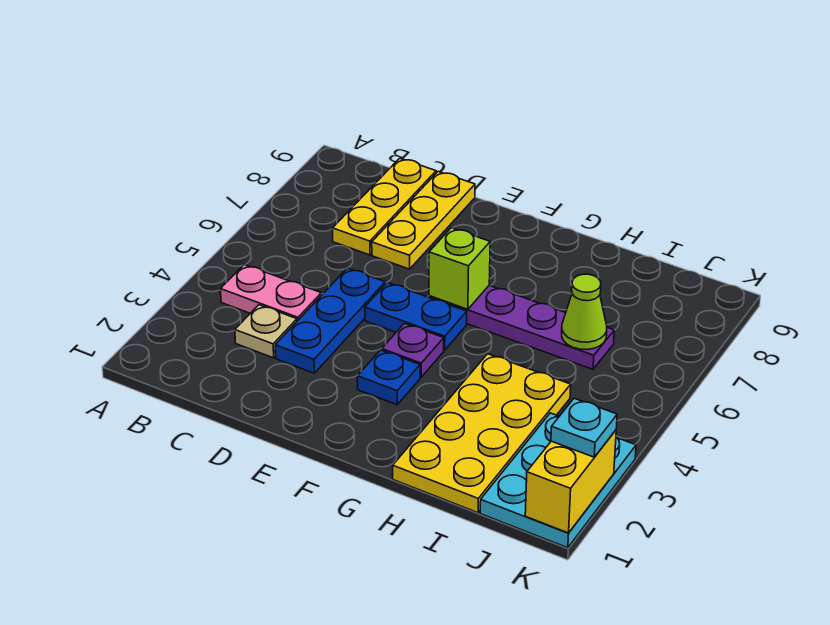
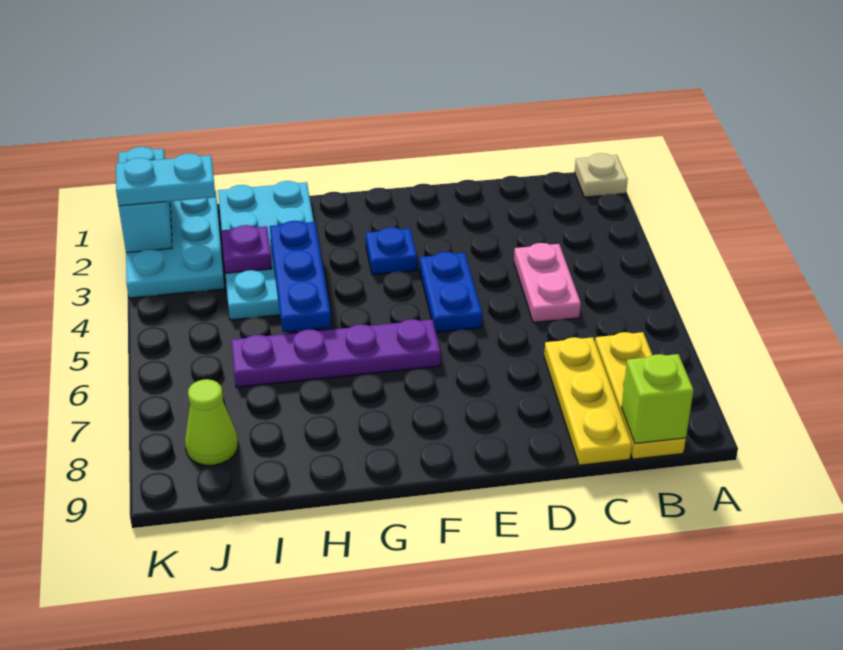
pink plate B4:C4 level 1 -> pink plate C4:C5 level 1
tan plate C3 level 1 -> tan plate A1 level 1
blue plate D3:D5 level 1 -> blue plate H3:H5 level 2
yellow plate D7:D9 level 1 -> yellow plate B7:B9 level 1
blue plate E5:F5 level 1 -> blue plate E4:E5 level 1
purple plate F4 level 1 -> purple plate I3 level 2
lime brick F6 level 2 -> lime brick B9 level 2
yellow plate H1:I4 level 1 -> cyan plate H1:I4 level 1
lime cone I6 level 2 -> lime cone J8 level 1
yellow brick K1:K2 level 2 -> cyan brick K1:K2 level 2
cyan plate K2 level 3 -> cyan plate J2:K2 level 3

